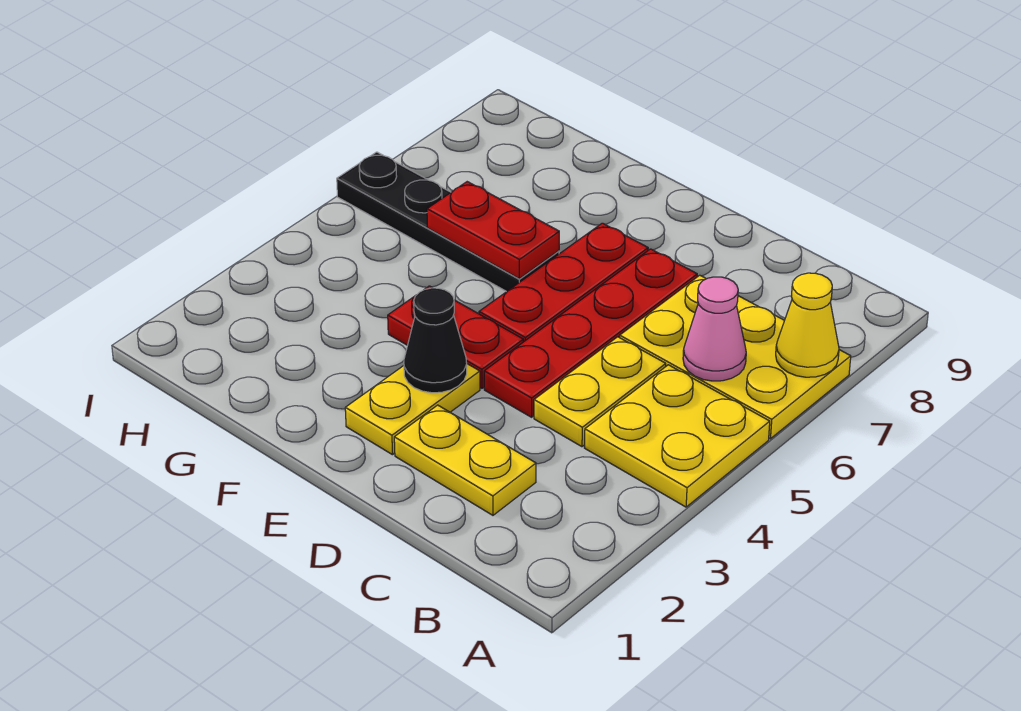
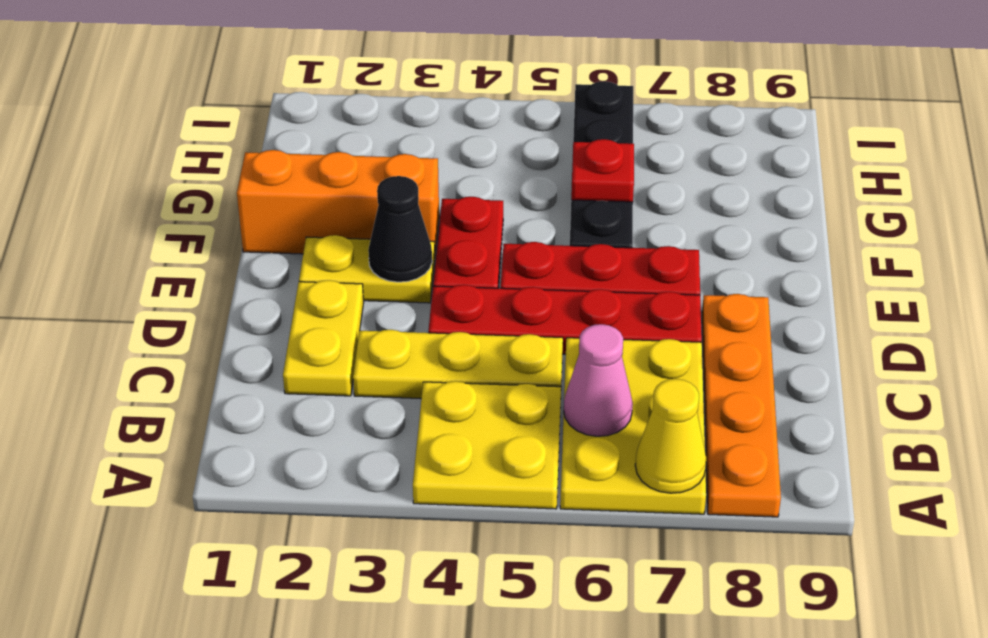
none -> orange plate A8:D8 level 1
yellow plate C4:C5 level 1 -> yellow plate C3:C5 level 1
none -> orange brick F1:F3 level 1
red plate F6:G6 level 2 -> red plate G6 level 2

